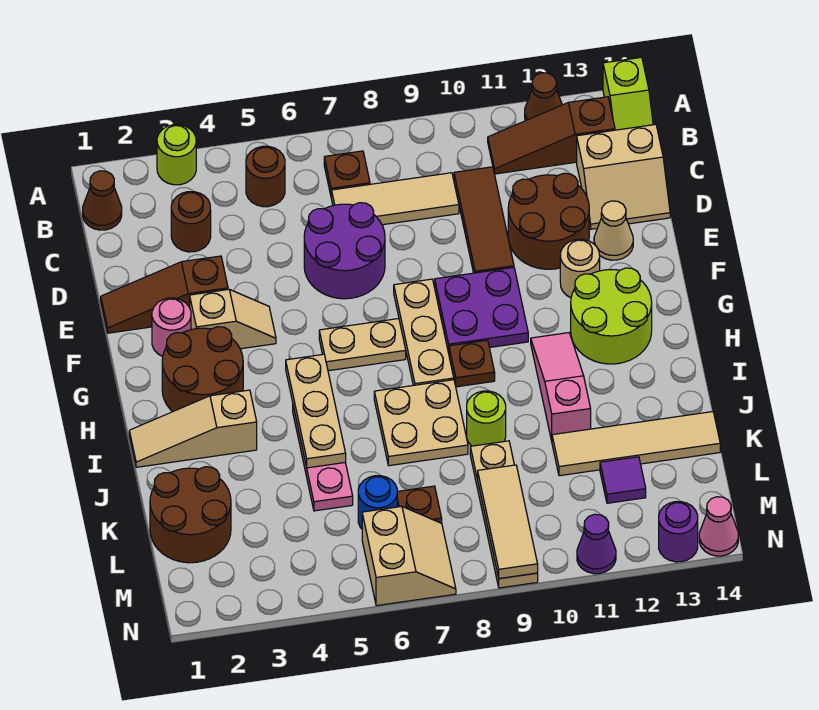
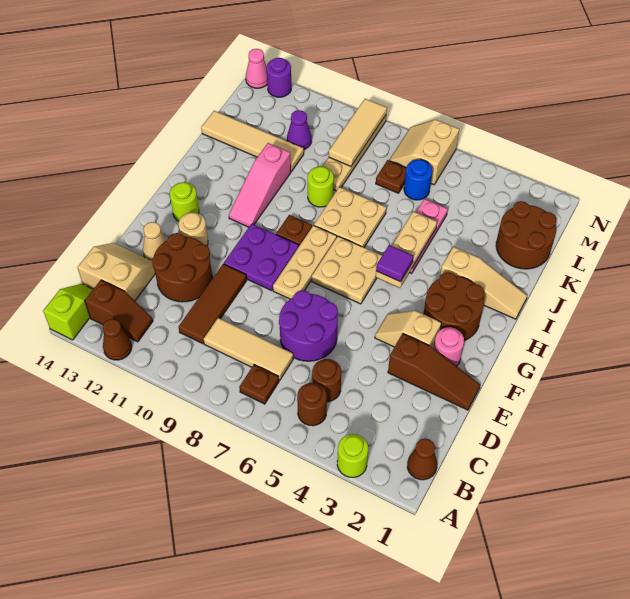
brown slope B11:B13 level 1 top 13 -> brown slope B12:B13 level 1 top 13
brown round brick C3 level 1 -> brown round brick C5 level 1
tan plate G6:G7 level 1 -> tan plate G6:H7 level 1
lime round brick G12:H13 level 1 -> lime round brick G13 level 1
purple tile L12 level 1 -> purple tile H5 level 3
purple cone N11 level 1 -> purple cone L11 level 1

